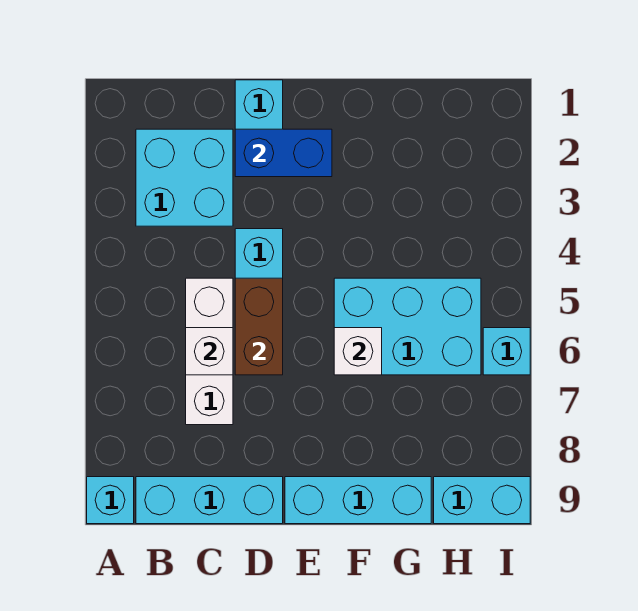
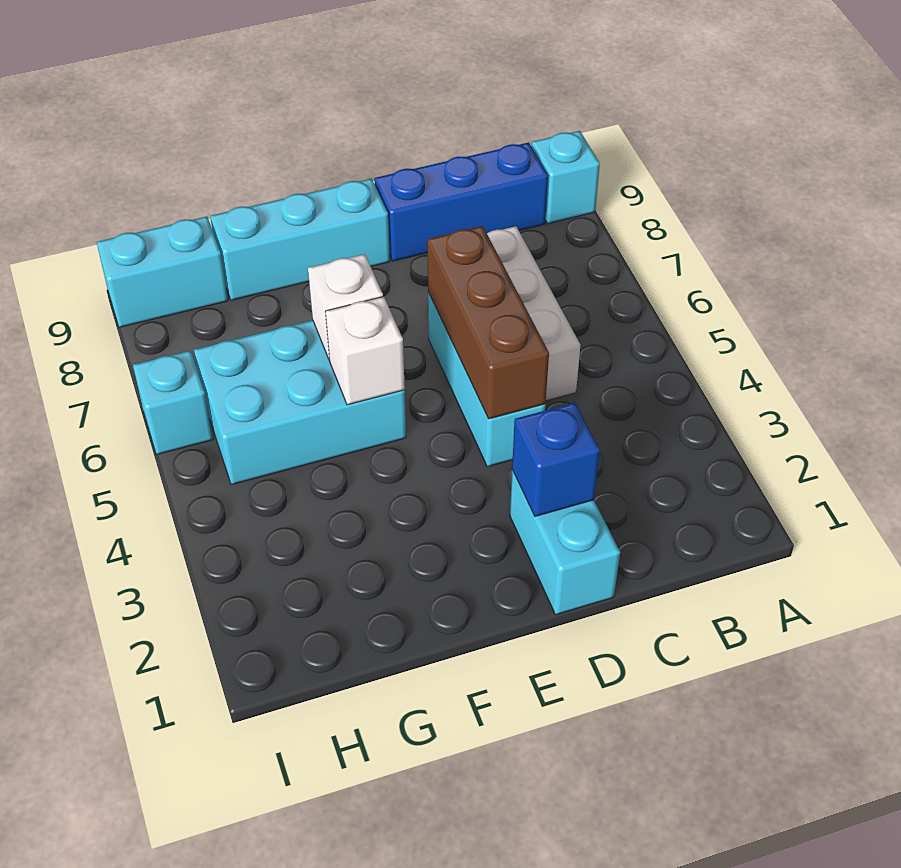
cyan brick B2:C3 level 1 -> none
cyan brick B9:D9 level 1 -> blue brick B9:D9 level 1
white brick C6 level 2 -> white brick F5 level 2
blue brick D2:E2 level 2 -> blue brick D2 level 2
brown brick D5:D6 level 2 -> brown brick D4:D6 level 2

